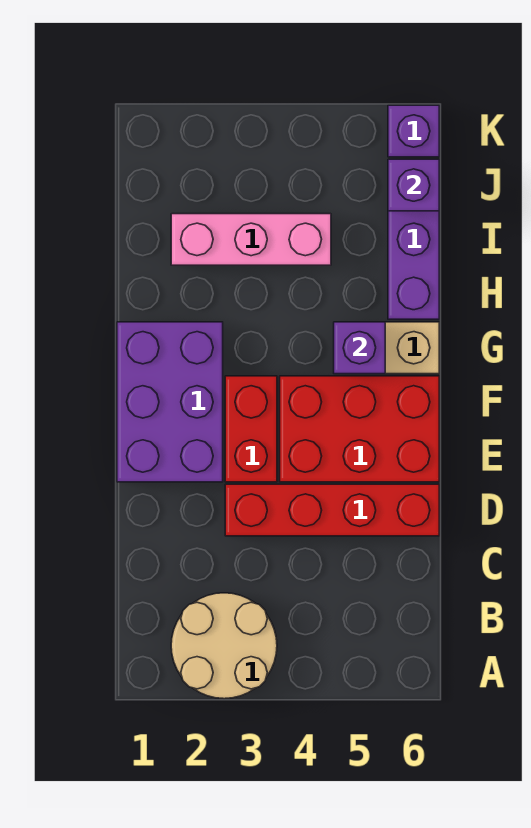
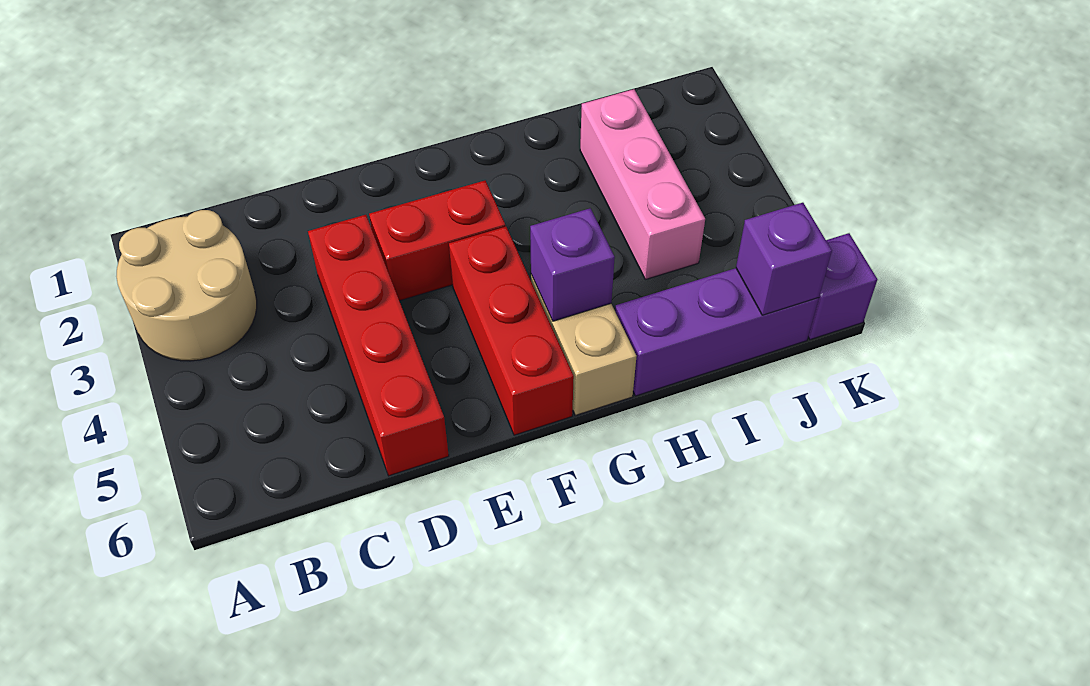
purple brick E1:G2 level 1 -> none
red brick E4:F6 level 1 -> red brick F4:F6 level 1

